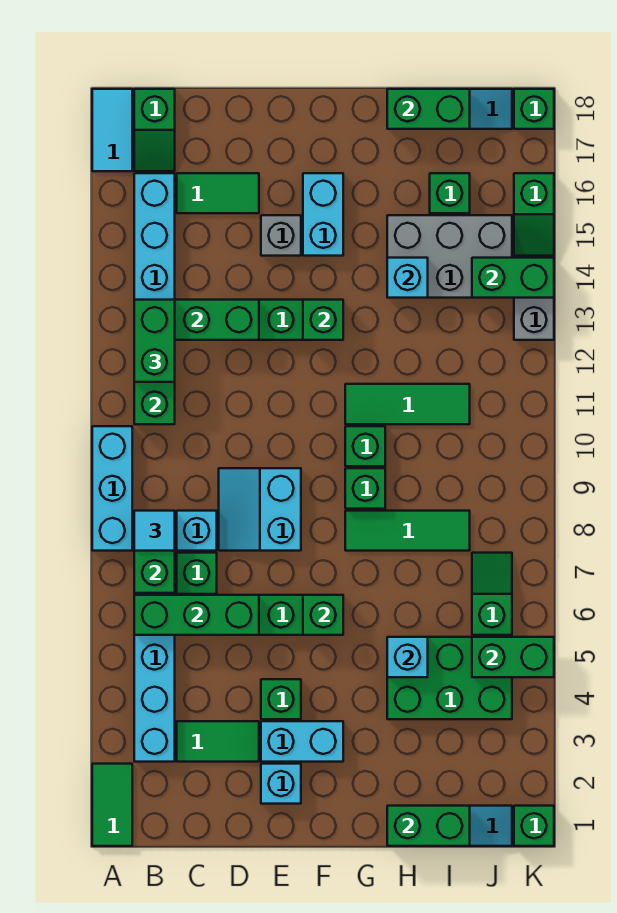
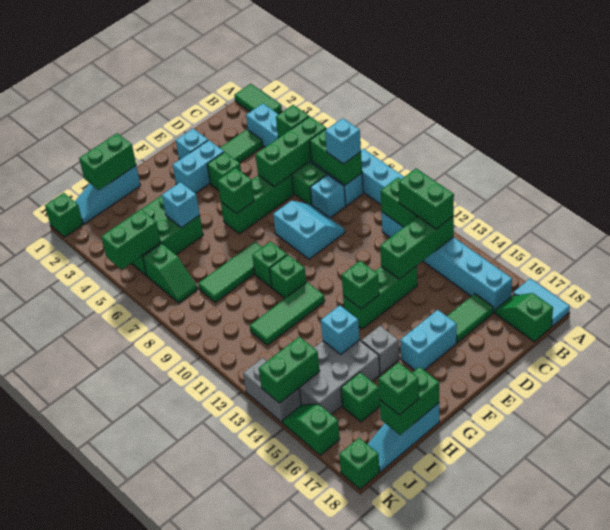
none -> green brick B5 level 2
cyan tile B8 level 3 -> cyan brick B8 level 3
grey brick E15 level 1 -> grey brick G15 level 1
cyan brick F15:F16 level 1 -> cyan brick E16:F16 level 1
none -> green brick I18 level 3

